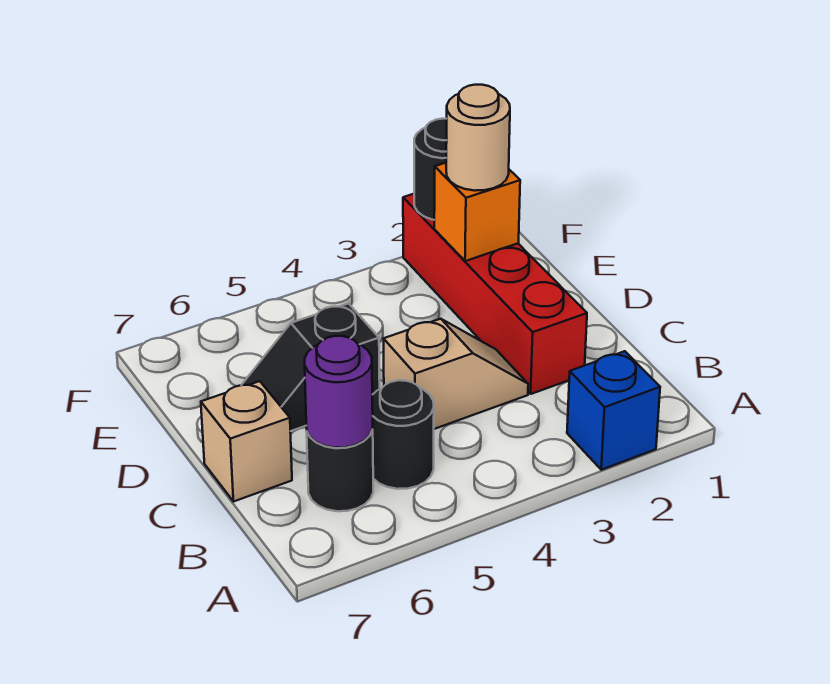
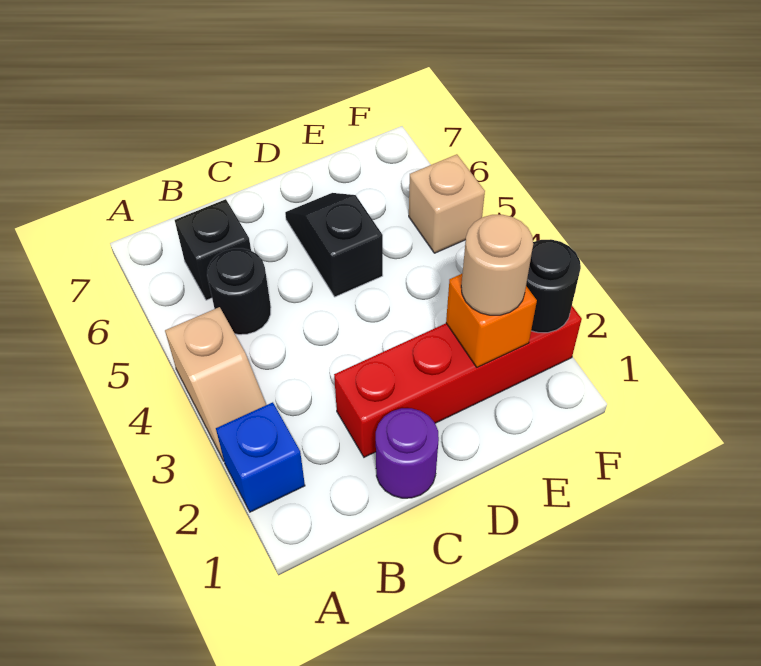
black round brick B6 level 1 -> black brick B6 level 1
purple round brick B6 level 2 -> purple round brick C1 level 1
tan slope C3:C4 level 1 top 4 -> tan slope A3:A4 level 1 top 4
tan brick C7 level 1 -> tan brick F5 level 1

